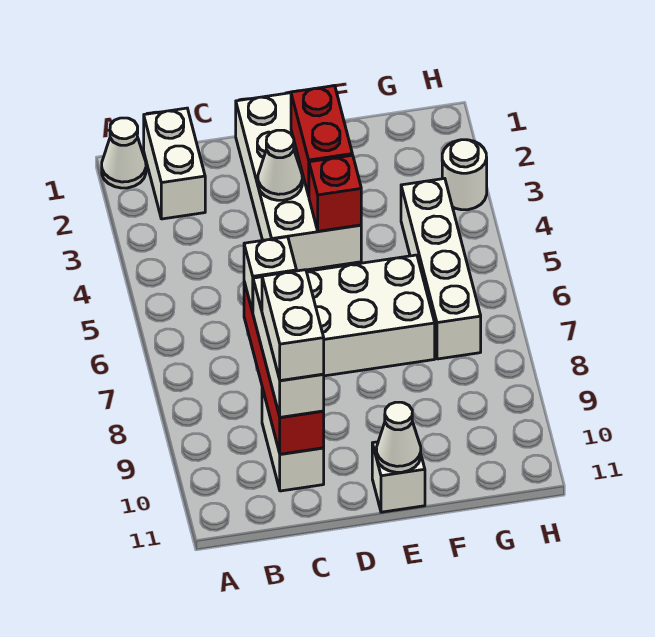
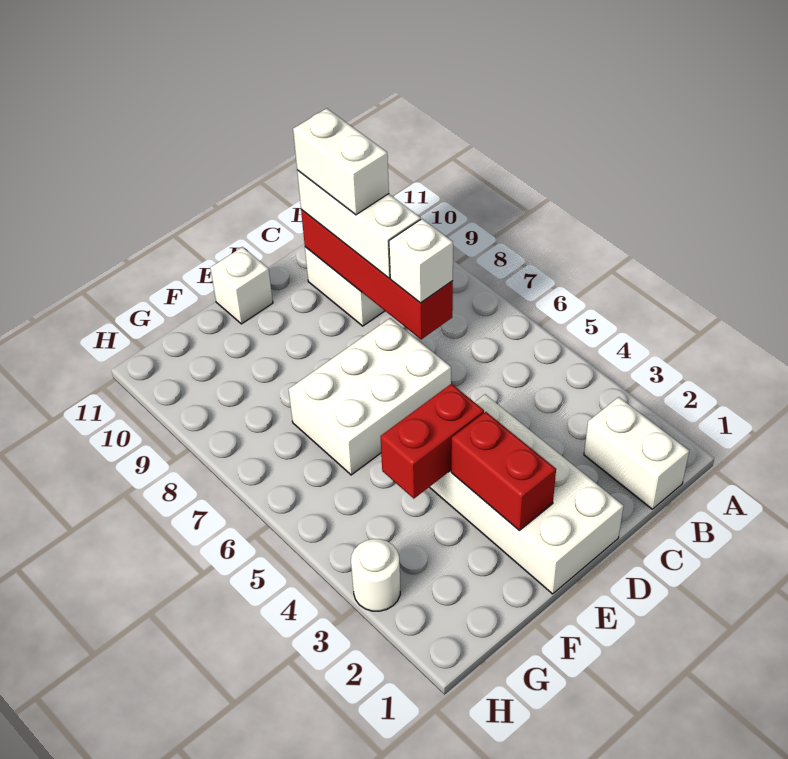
white cone A1 level 1 -> none
white cone D3 level 2 -> none
red brick E4 level 2 -> red brick E4:F4 level 2
white cone E11 level 2 -> none
white brick G4:G7 level 1 -> none

